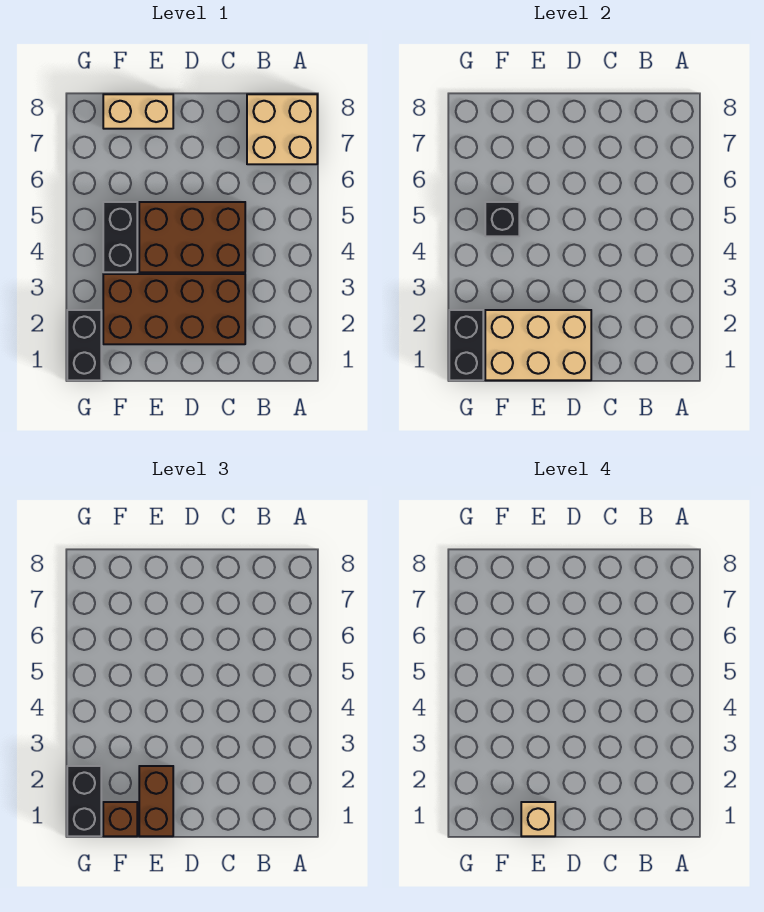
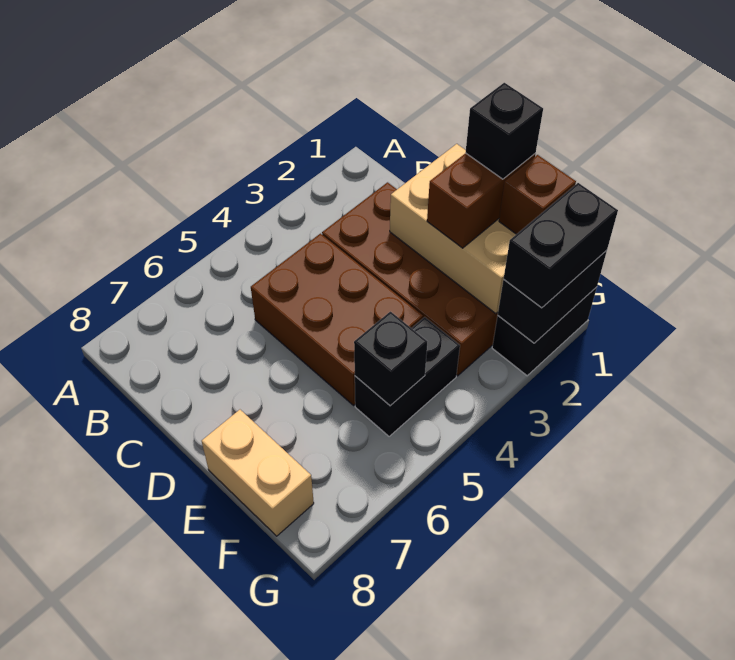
tan brick A7:B8 level 1 -> none
tan brick E1 level 4 -> black brick E1 level 4

